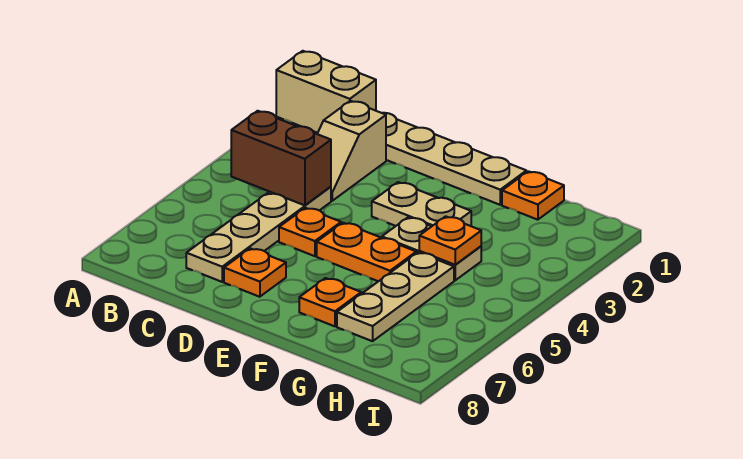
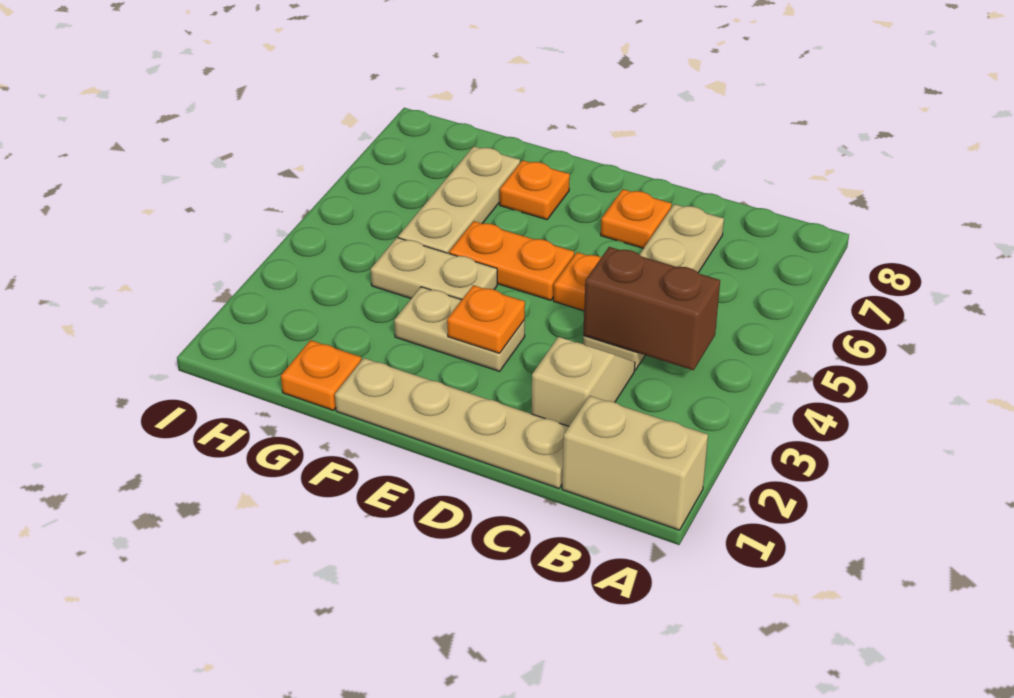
orange plate G4 level 2 -> orange plate E3 level 2

